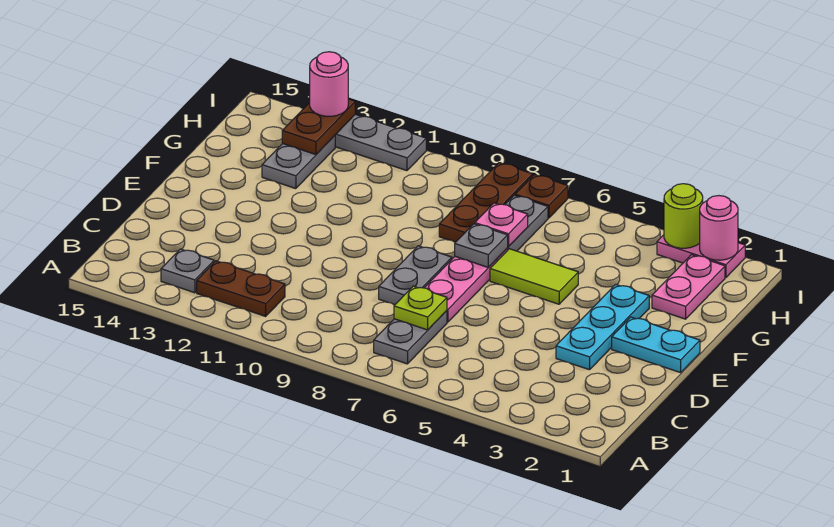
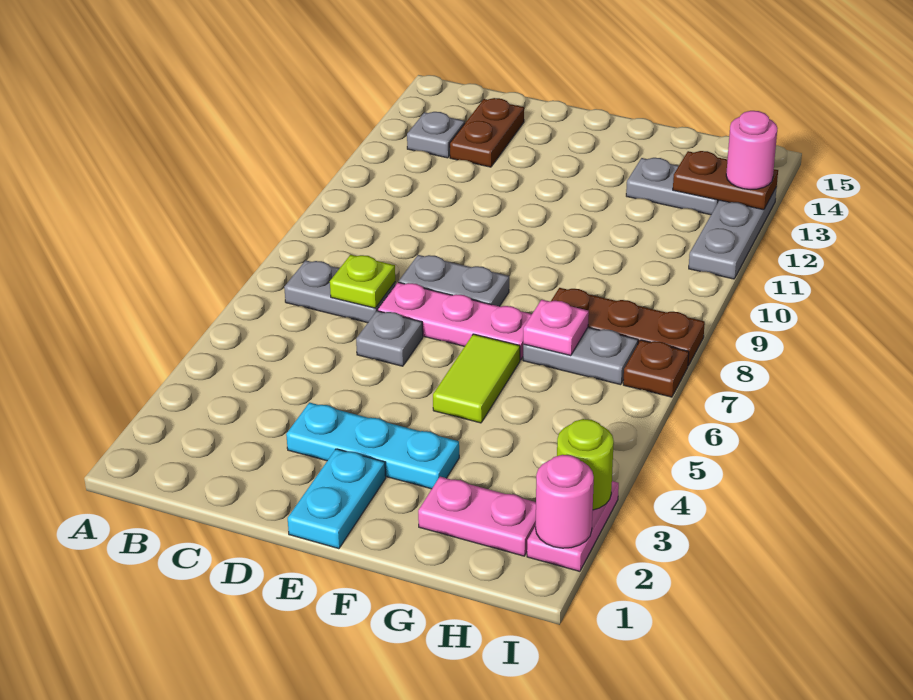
brown plate B11:B12 level 1 -> brown plate C13:C14 level 1
grey plate F7 level 2 -> grey plate D6 level 1

